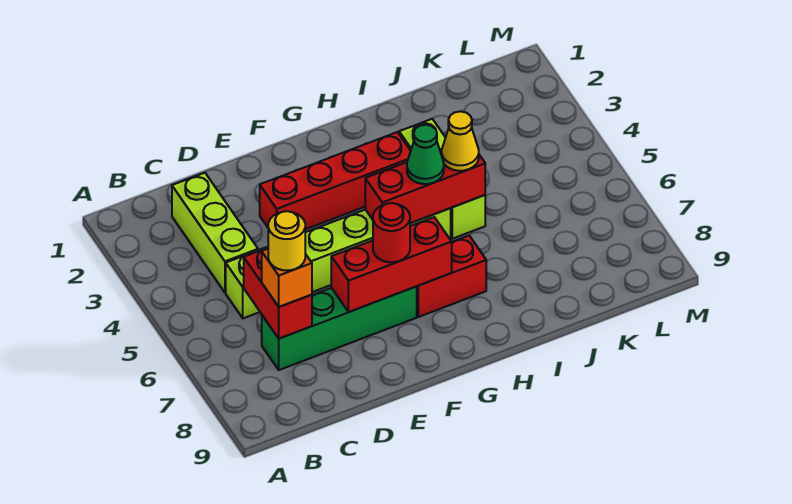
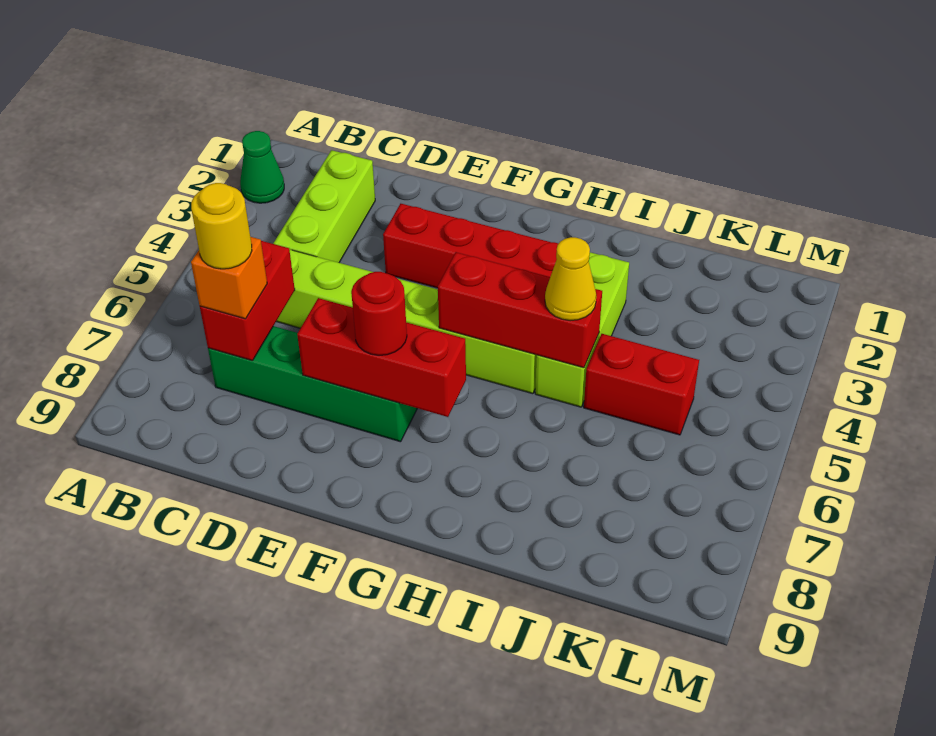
red brick G7:H7 level 1 -> red brick J5:K5 level 1
green cone H5 level 3 -> green cone A2 level 1

